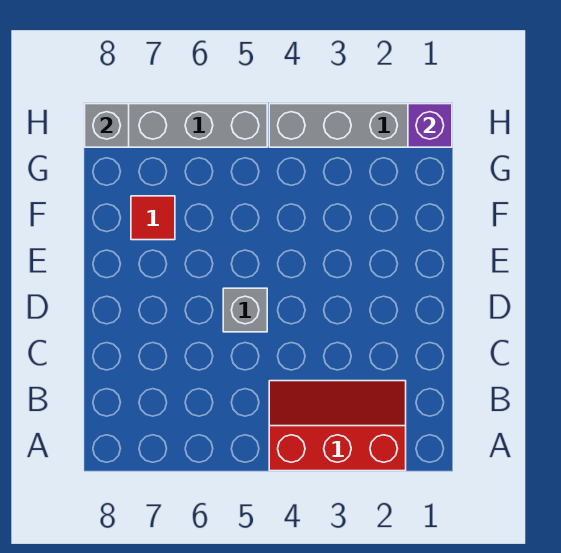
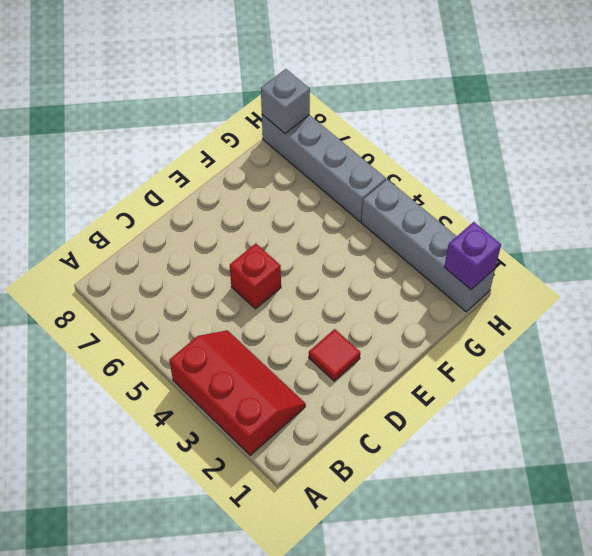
grey brick D5 level 1 -> red brick D5 level 1
red tile F7 level 1 -> red tile D2 level 1

